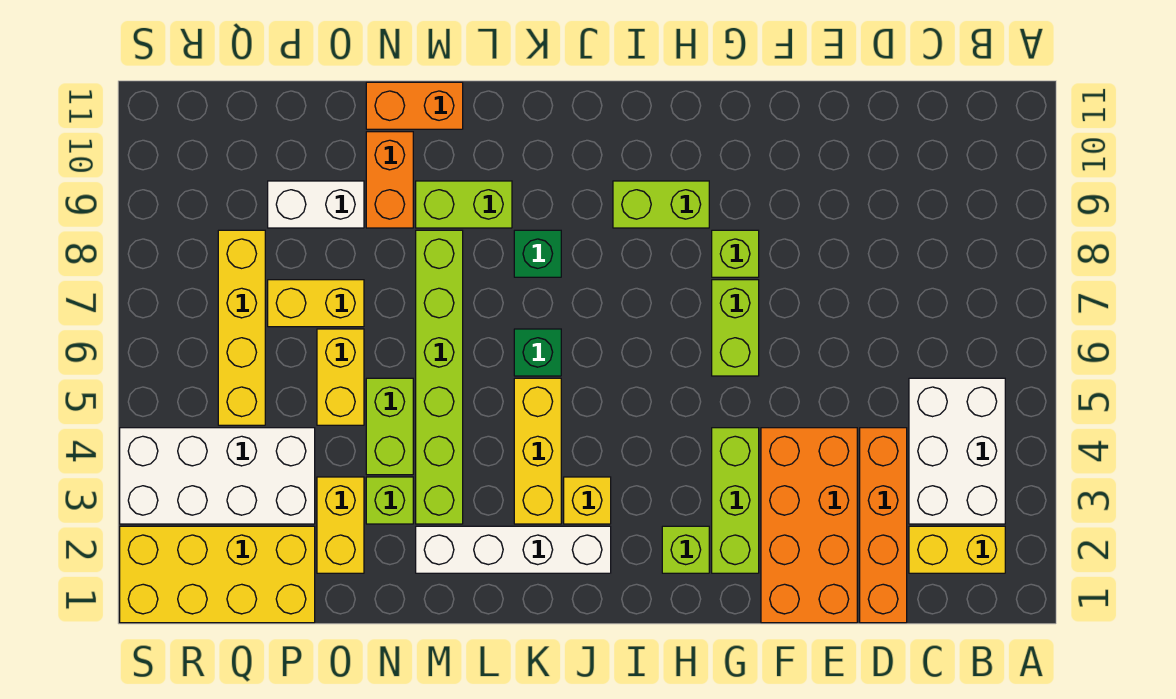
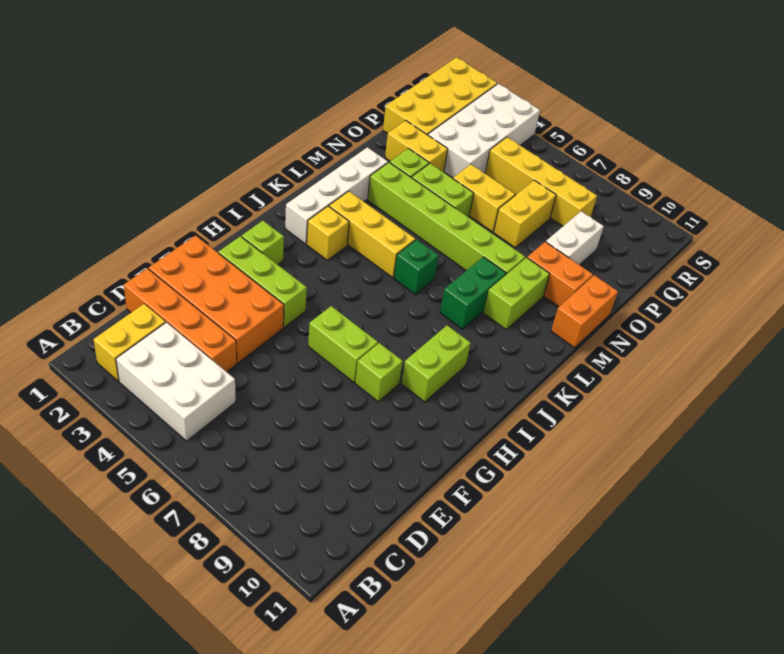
green brick K8 level 1 -> green brick K8:L8 level 1

